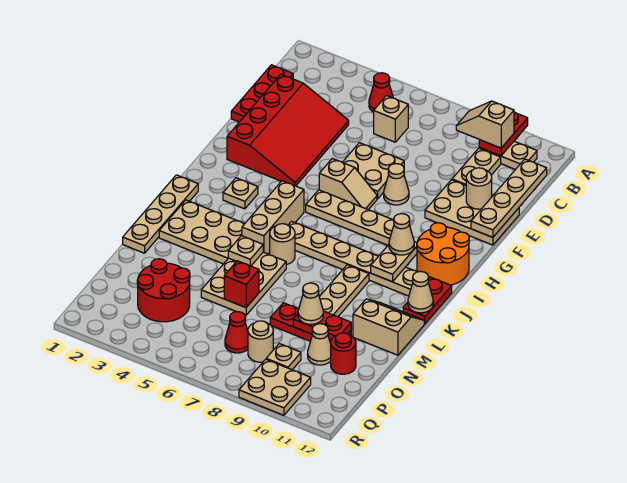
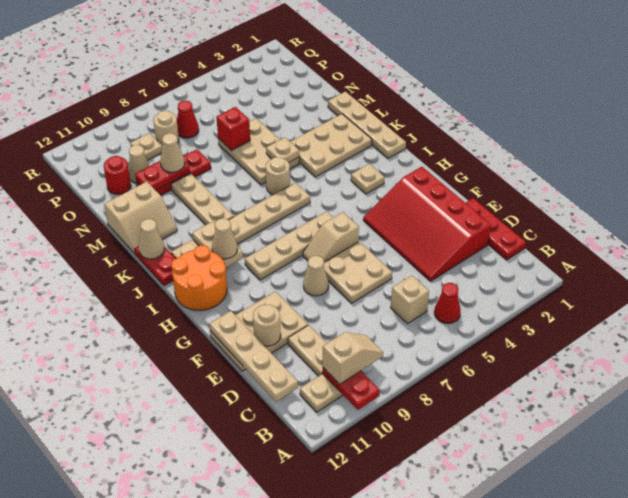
tan brick I5:K5 level 1 -> none
red round brick O3:P4 level 1 -> none
tan plate Q9:R10 level 1 -> none

